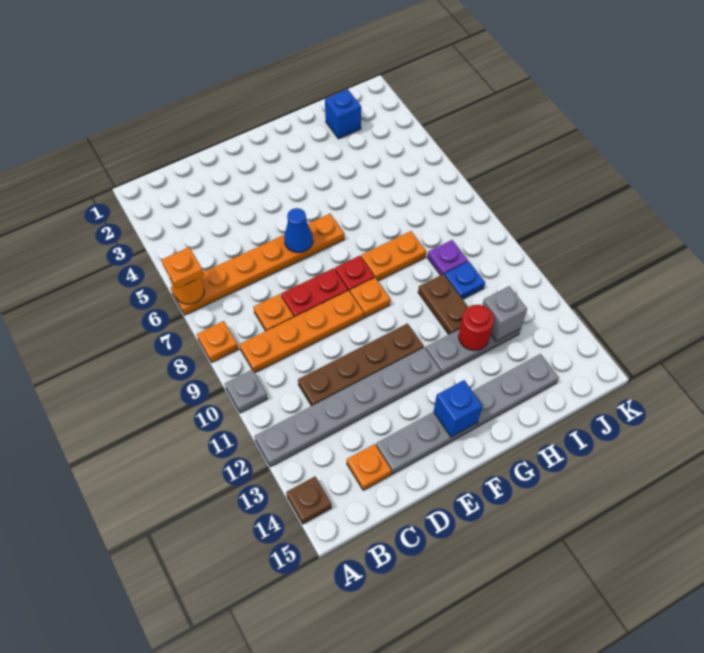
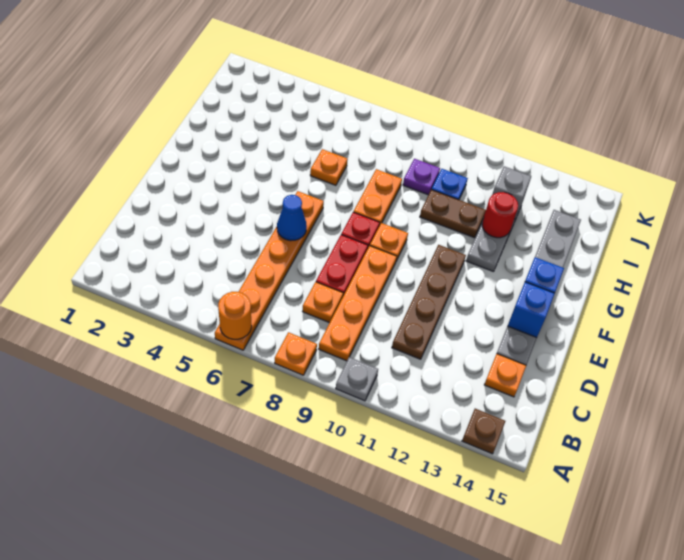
orange plate A6 level 3 -> orange plate H6 level 1
grey plate A12:F12 level 1 -> none
blue brick I2 level 1 -> blue brick E14 level 2

